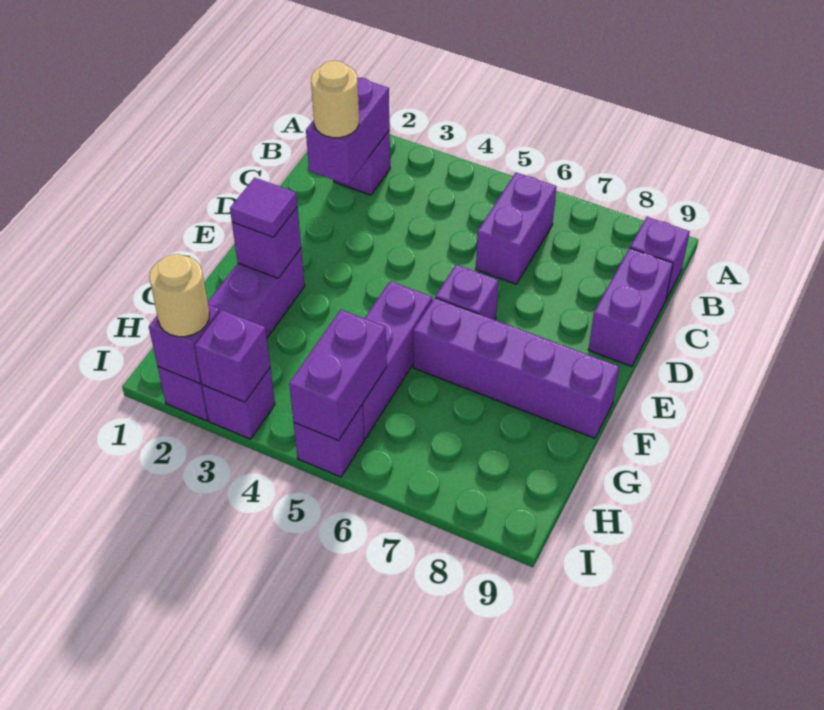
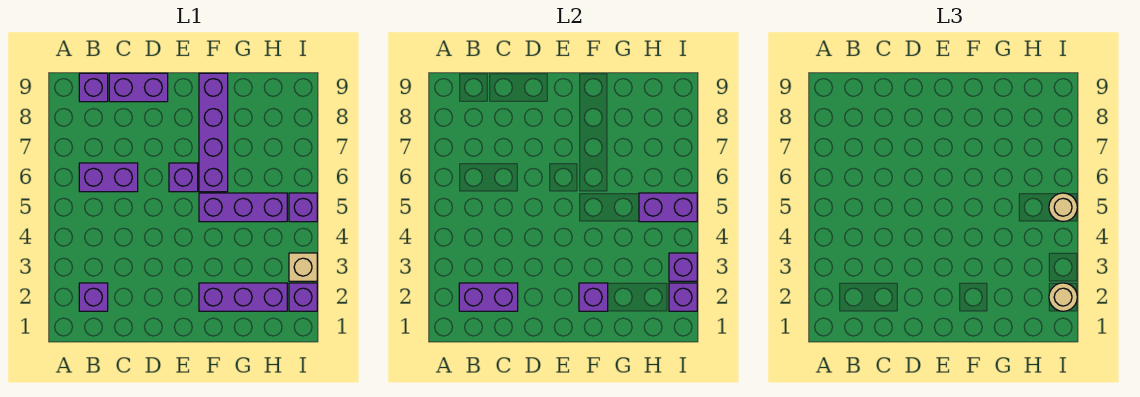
tan round brick C2 level 3 -> tan round brick I5 level 3
purple tile F2 level 3 -> none
purple brick I3 level 1 -> tan brick I3 level 1

